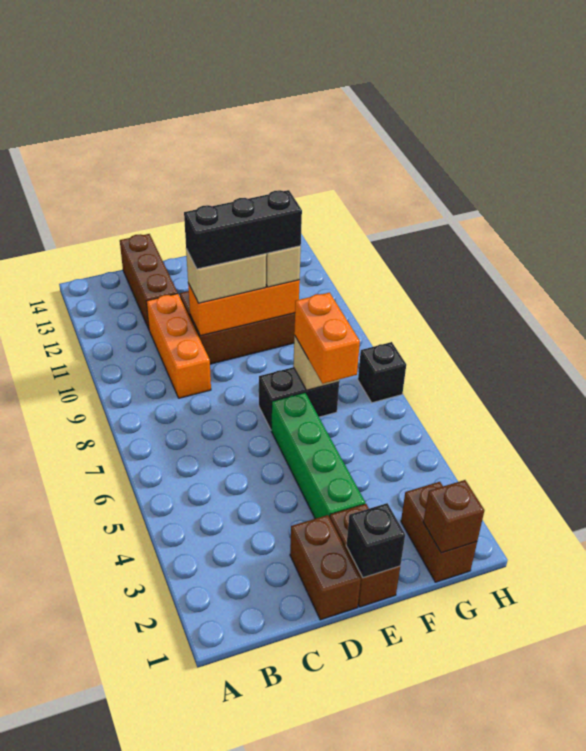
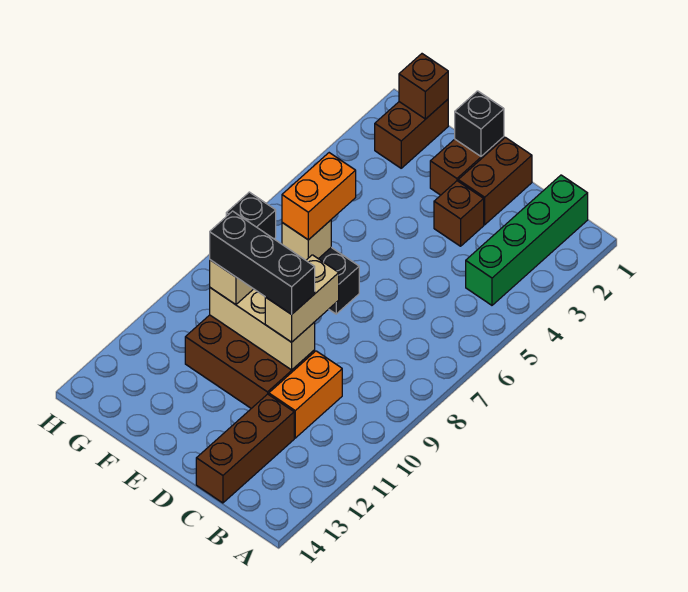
orange brick C9:C11 level 1 -> orange brick C10:C11 level 1
none -> brown brick D3 level 1
orange brick D10:F10 level 2 -> tan brick D10:F10 level 2
tan brick D10:E10 level 3 -> tan brick D9:D10 level 3
green brick E3:E6 level 1 -> green brick B1:B4 level 1

